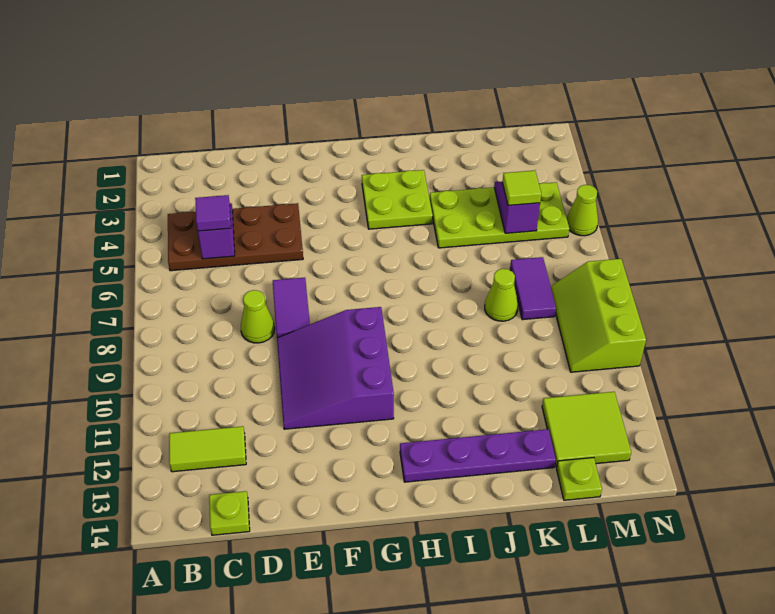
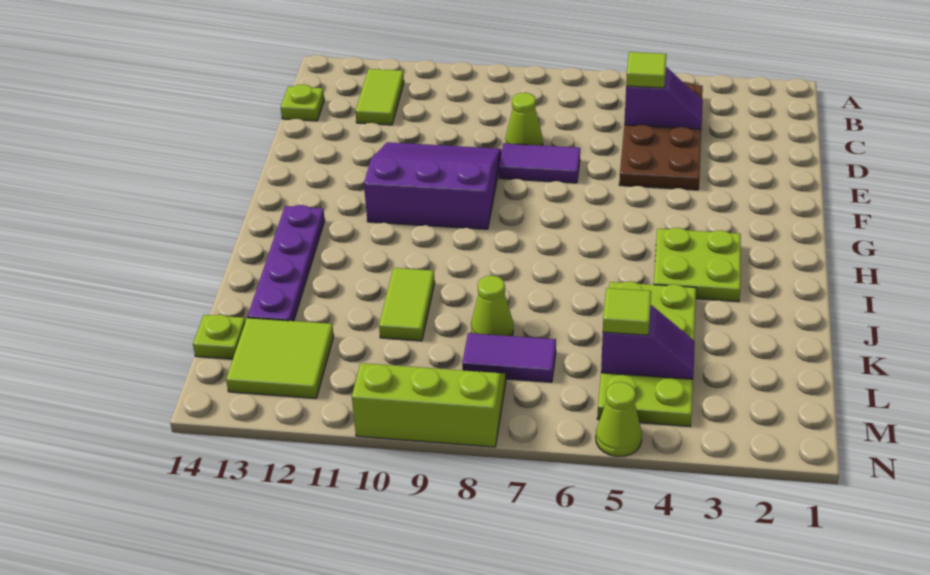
purple tile C5 level 3 -> lime tile C5 level 3
none -> lime tile J10:K10 level 1

